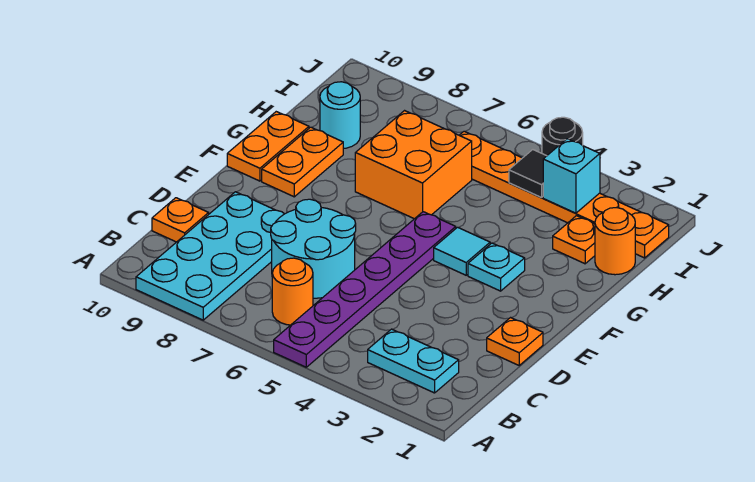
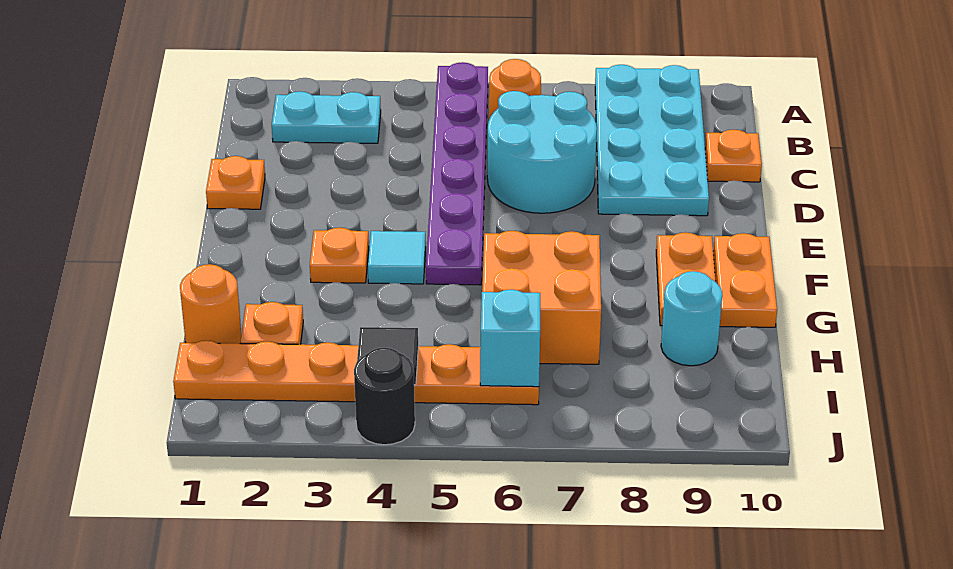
cyan plate F3 level 1 -> orange plate F3 level 1
cyan brick I3 level 2 -> cyan brick I6 level 2

